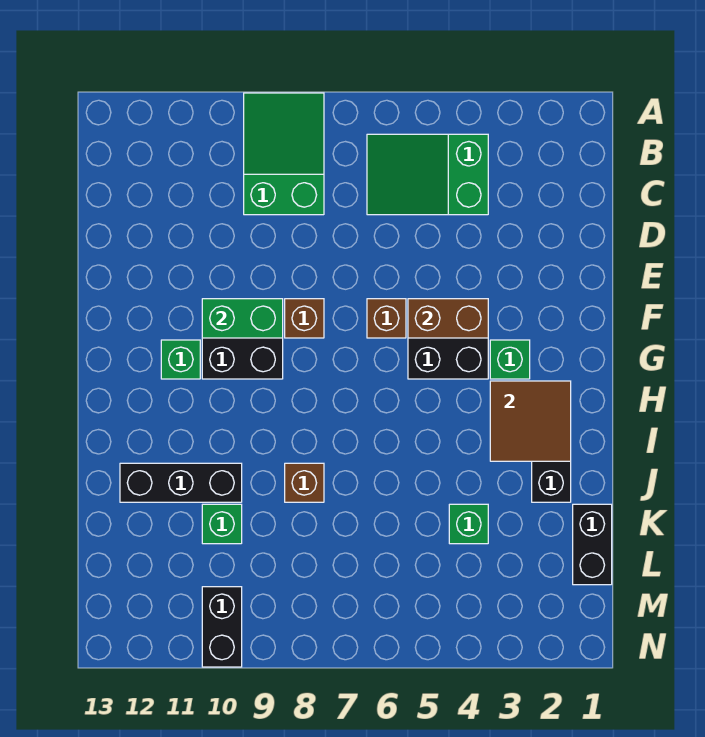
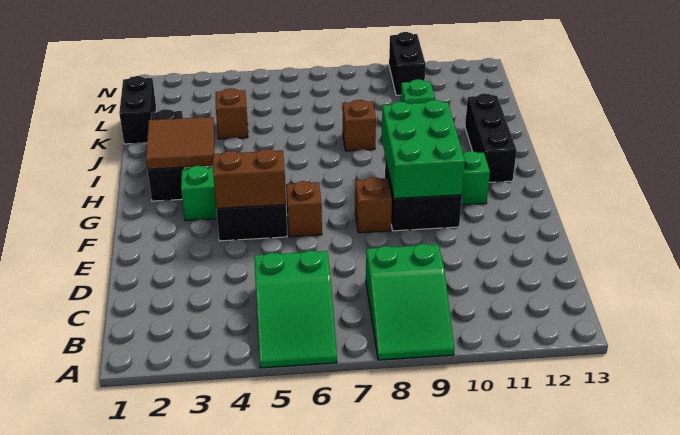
green slope B4:C6 level 1 top 4 -> green slope A5:C6 level 1 top C
green brick F9:F10 level 2 -> green brick F9:H10 level 2
black brick J10:J12 level 1 -> black brick H12:J12 level 1
green brick K4 level 1 -> brown brick K4 level 1

